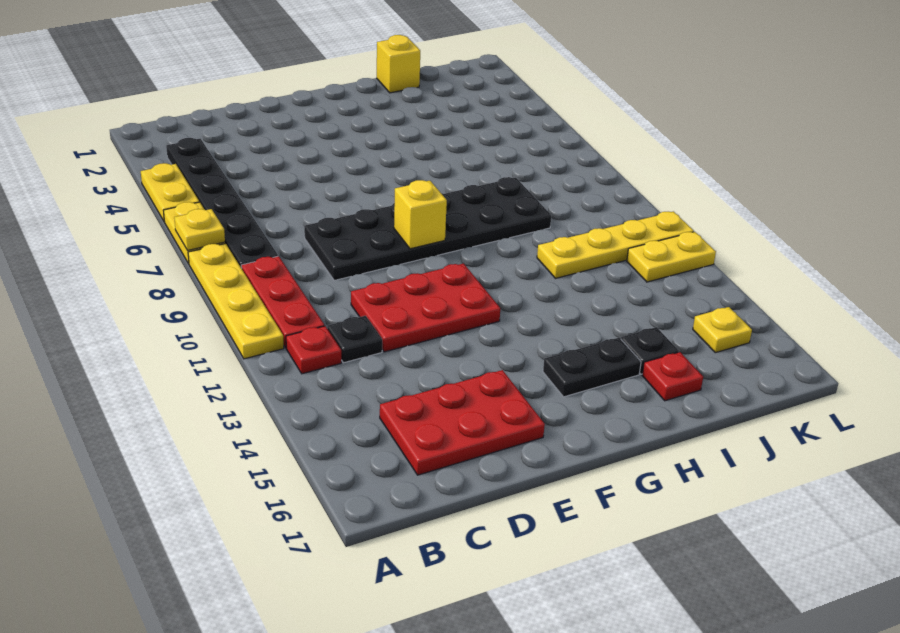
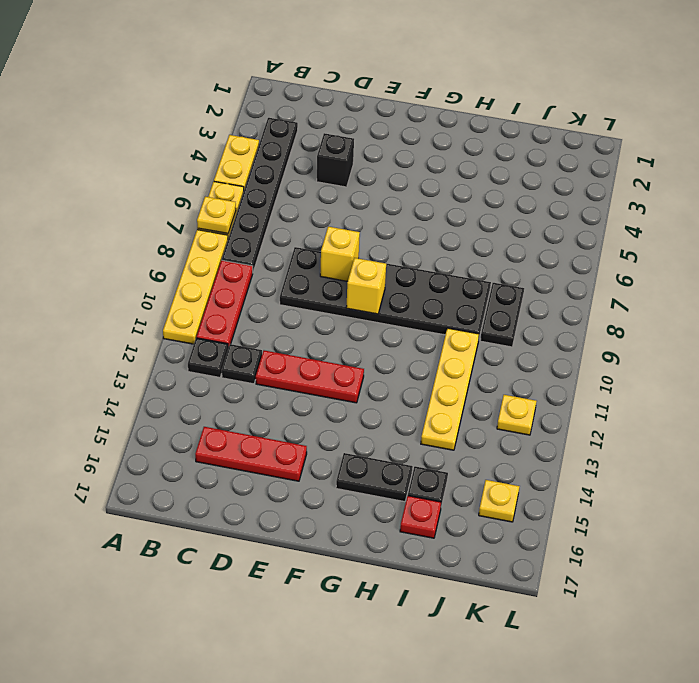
red plate B12 level 1 -> black plate B12 level 1
red plate C15:E16 level 1 -> red plate C15:E15 level 1
none -> black brick D4 level 1
red plate D11:F12 level 1 -> red plate D12:F12 level 1
yellow brick I1 level 1 -> yellow brick E8 level 2
yellow plate I11:L11 level 1 -> yellow plate I10:I13 level 1
none -> black plate J8:J9 level 1
yellow plate K12:L12 level 1 -> yellow plate K12 level 1

